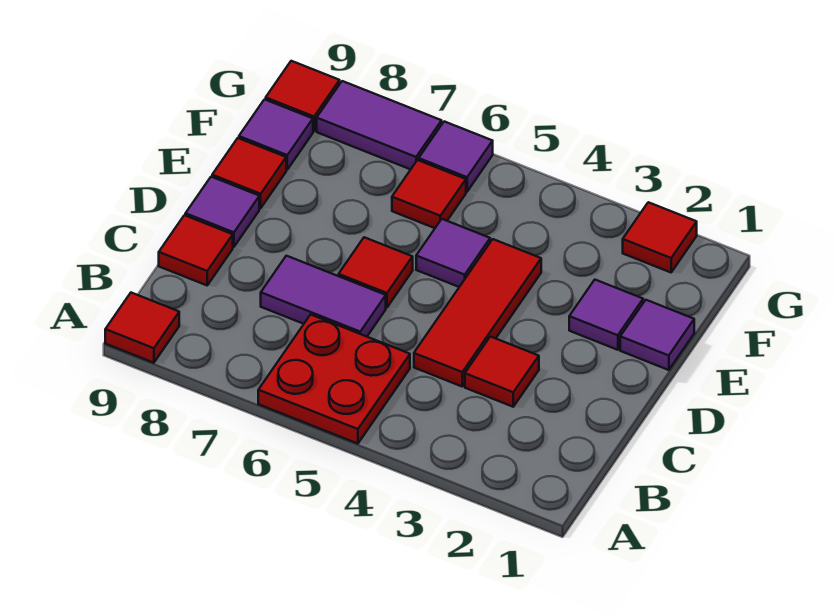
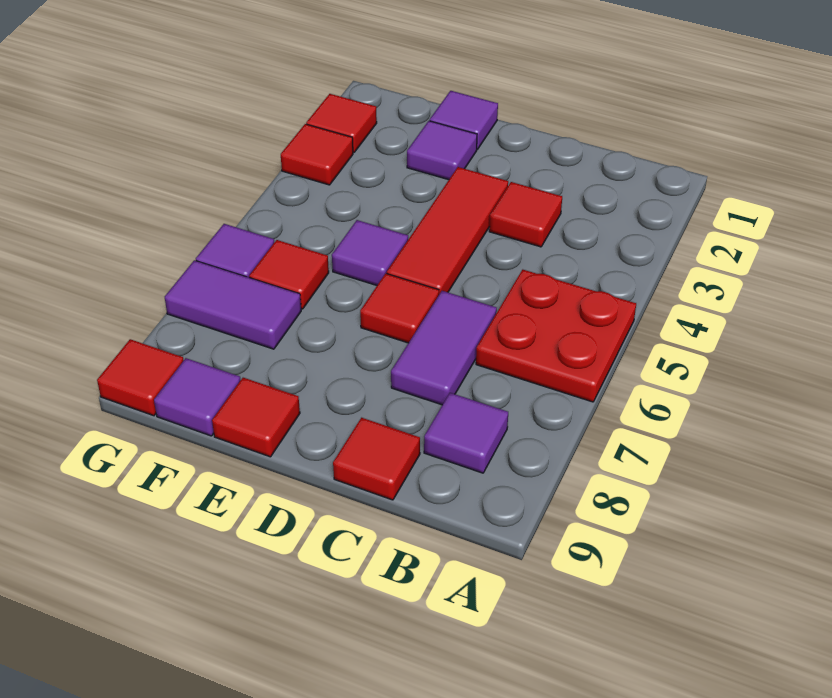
red tile A9 level 1 -> red tile G3 level 1
red tile C4:E4 level 1 -> red tile D3:D5 level 1
purple tile D9 level 1 -> purple tile B8 level 1
purple tile G7:G8 level 1 -> purple tile F7:G7 level 1

